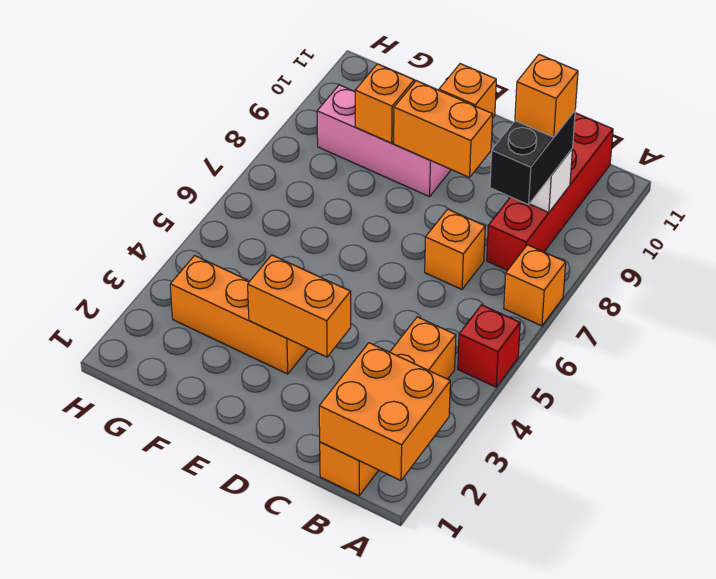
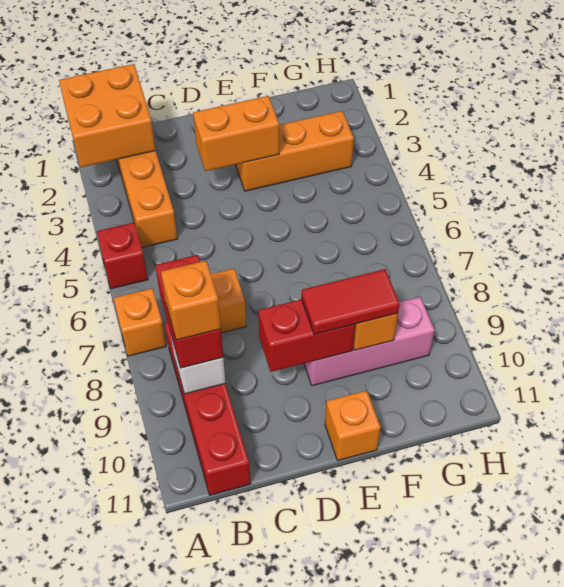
black brick B8:B9 level 3 -> red brick B8:B9 level 3
orange brick D9:E9 level 2 -> red brick D9:E9 level 2
none -> red tile E9:F9 level 3

